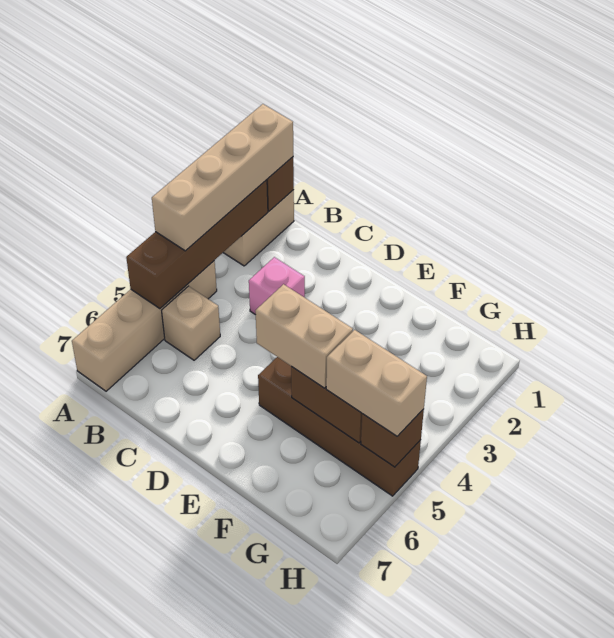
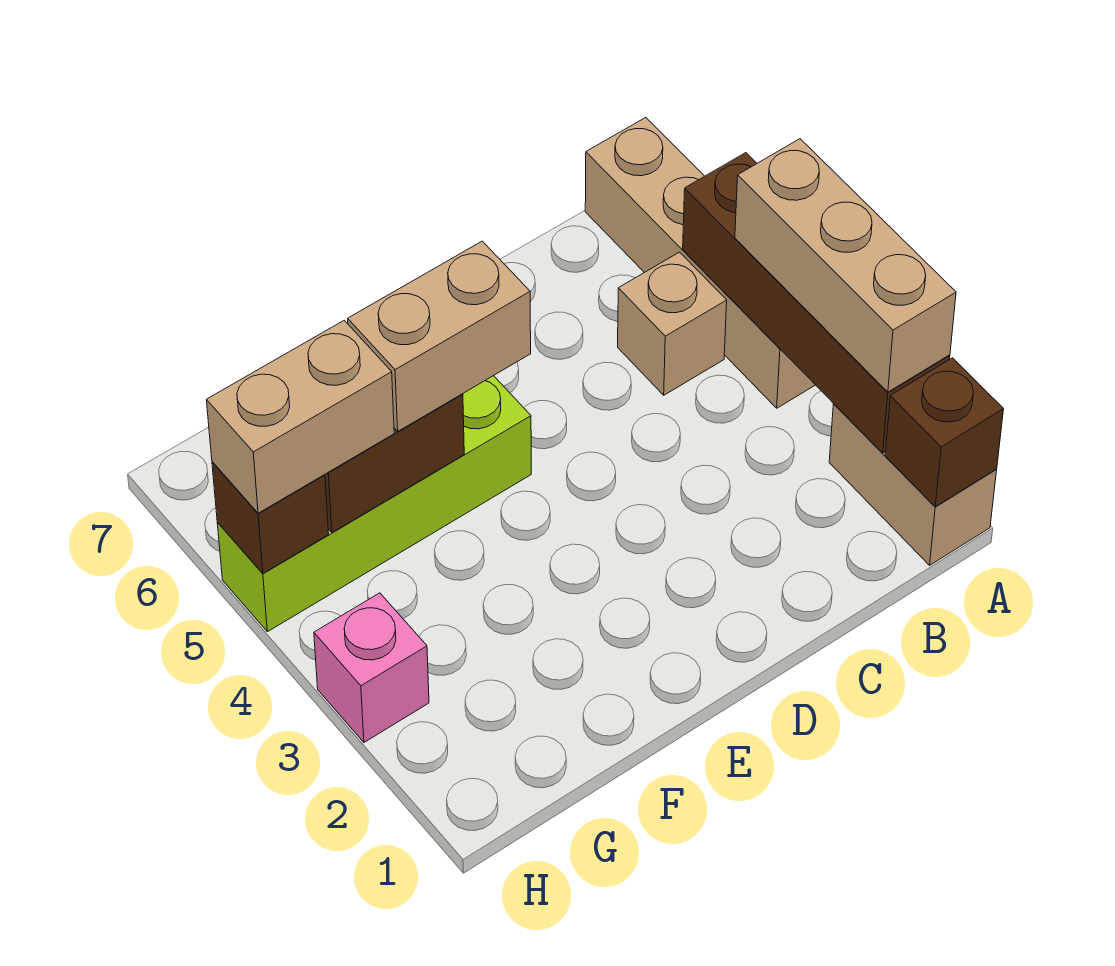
tan brick A1:A4 level 3 -> tan brick A2:A4 level 3
pink brick C3 level 1 -> pink brick H3 level 1
brown brick E5:H5 level 1 -> lime brick E5:H5 level 1

